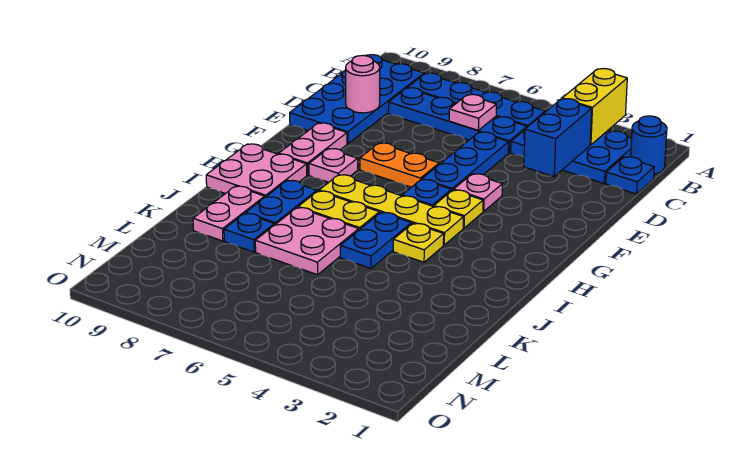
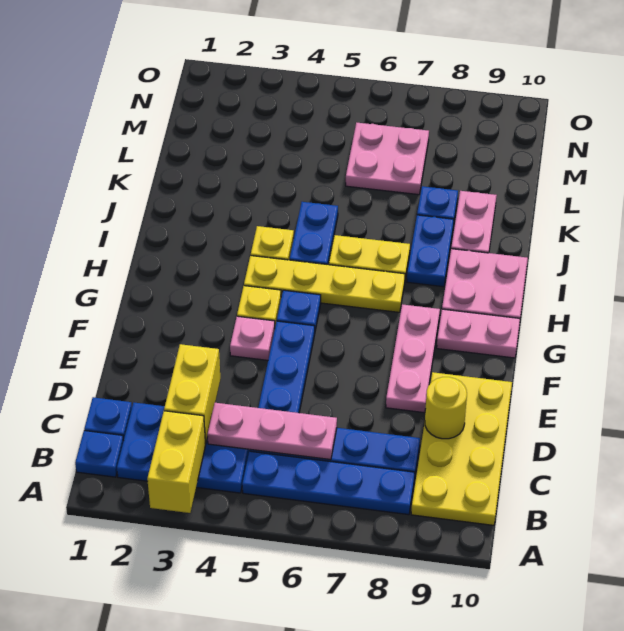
blue round brick B1 level 1 -> blue plate B1 level 1
blue plate B9:E10 level 1 -> yellow plate B9:E10 level 1
blue brick C3:D3 level 2 -> yellow brick C3:D3 level 2
pink plate C6 level 2 -> pink plate C4:C6 level 2
pink round brick D9 level 2 -> yellow round brick D9 level 2
orange plate F6:F7 level 1 -> none
pink plate F9:G9 level 1 -> pink plate G9:G10 level 1
pink plate G8 level 1 -> pink plate E8:G8 level 1
pink plate J6:K7 level 1 -> pink plate L6:M7 level 1

